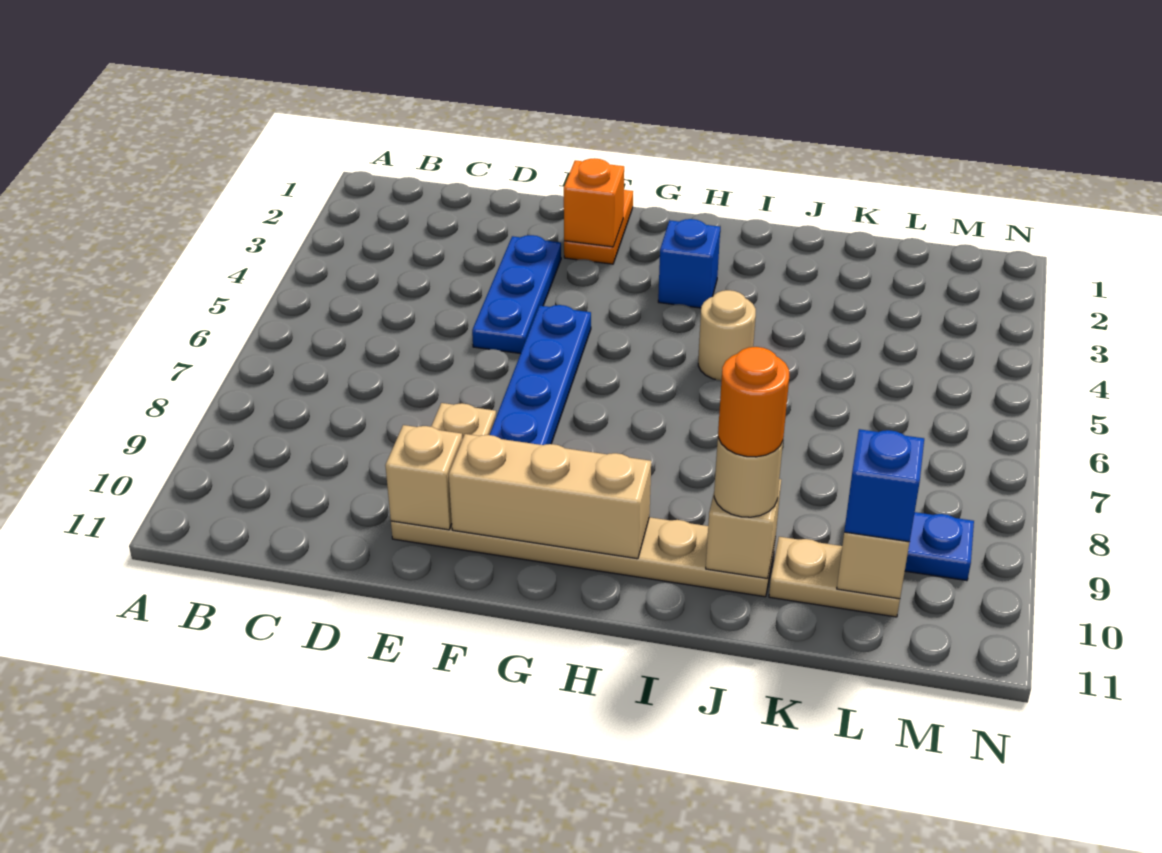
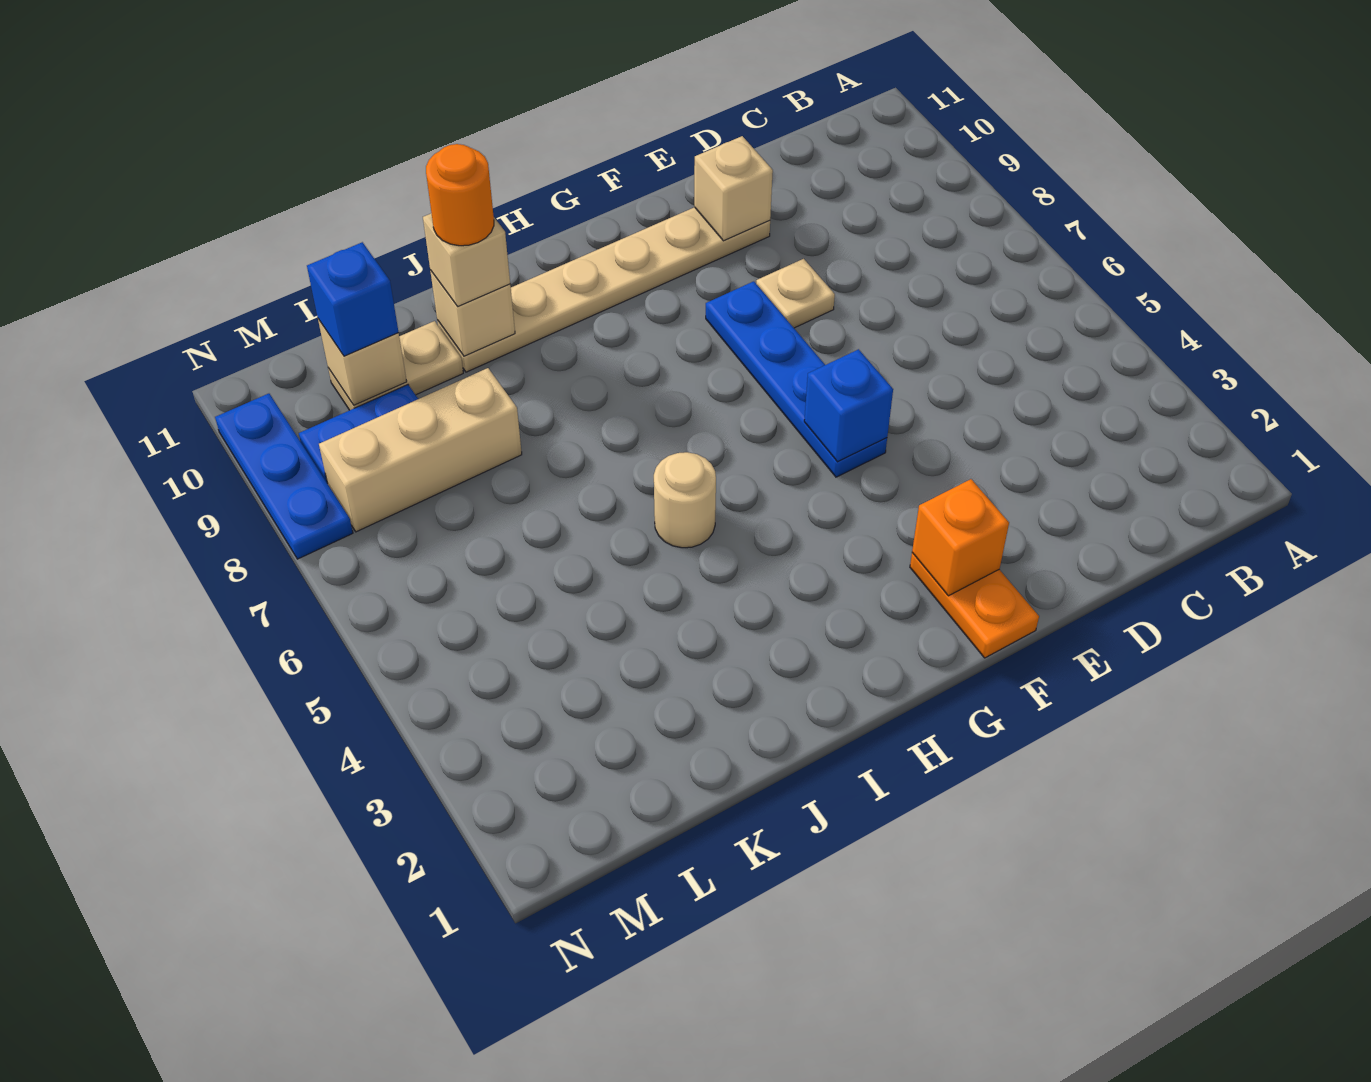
blue plate E3:E5 level 1 -> blue plate N8:N10 level 1
tan brick F10:H10 level 2 -> tan brick K8:M8 level 1
blue brick H3 level 1 -> blue brick F5 level 2
tan round brick J10 level 3 -> tan brick J10 level 3

